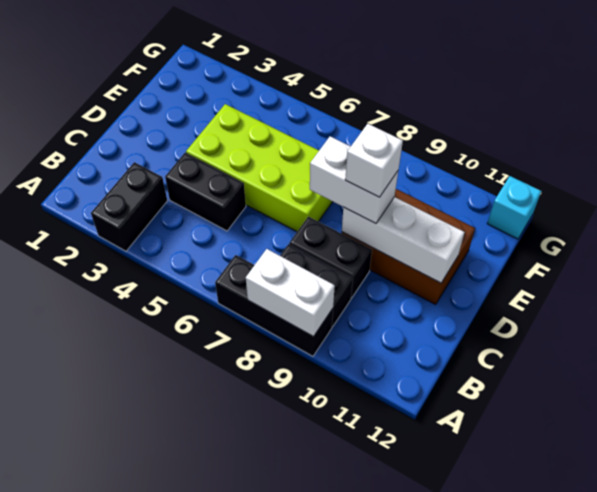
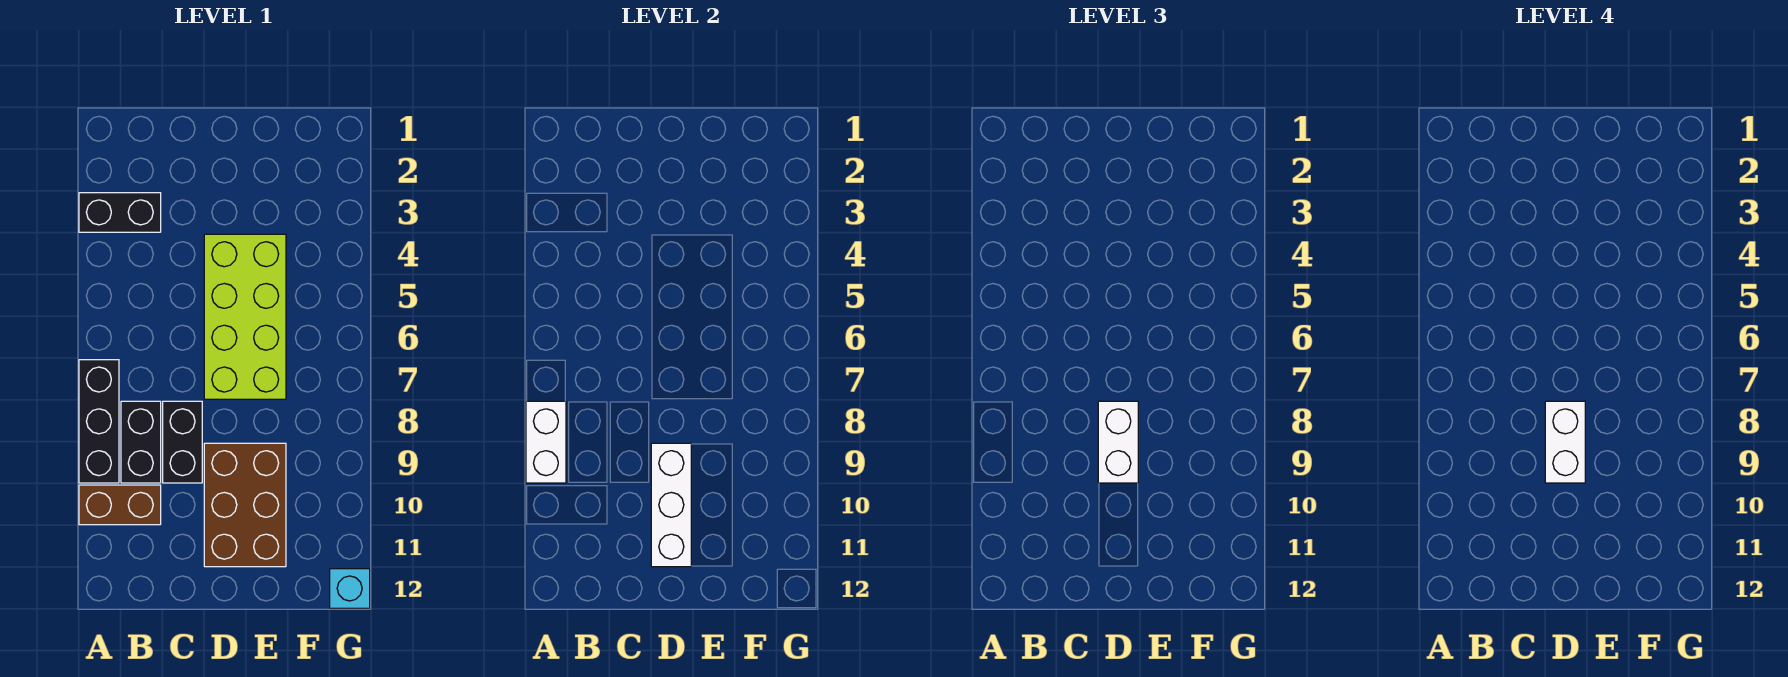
none -> brown brick A10:B10 level 1
black brick C4:C5 level 1 -> none
white brick D9 level 4 -> white brick D8:D9 level 4

